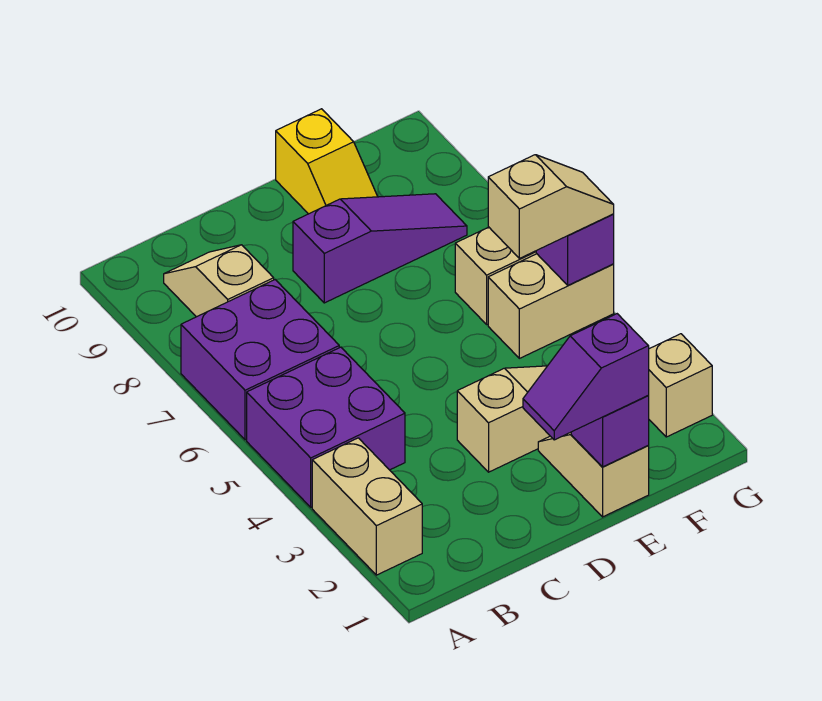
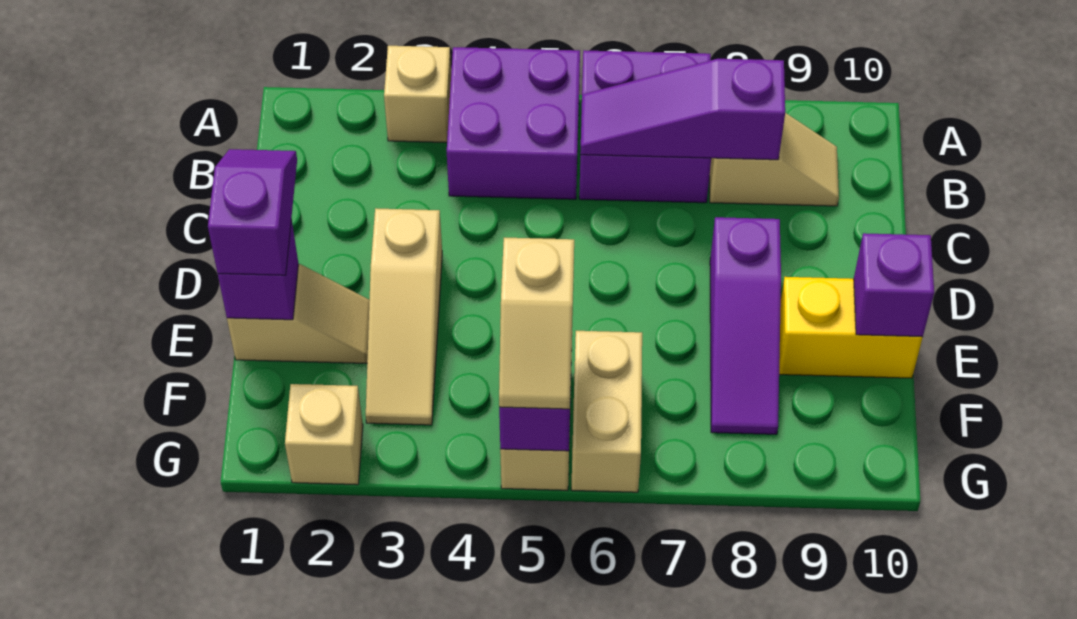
tan brick A2:A3 level 1 -> tan brick A3 level 1
none -> purple slope B6:B8 level 2 top 8
yellow slope E9:E10 level 1 top 10 -> yellow brick E9:E10 level 1
none -> purple brick E10 level 2

